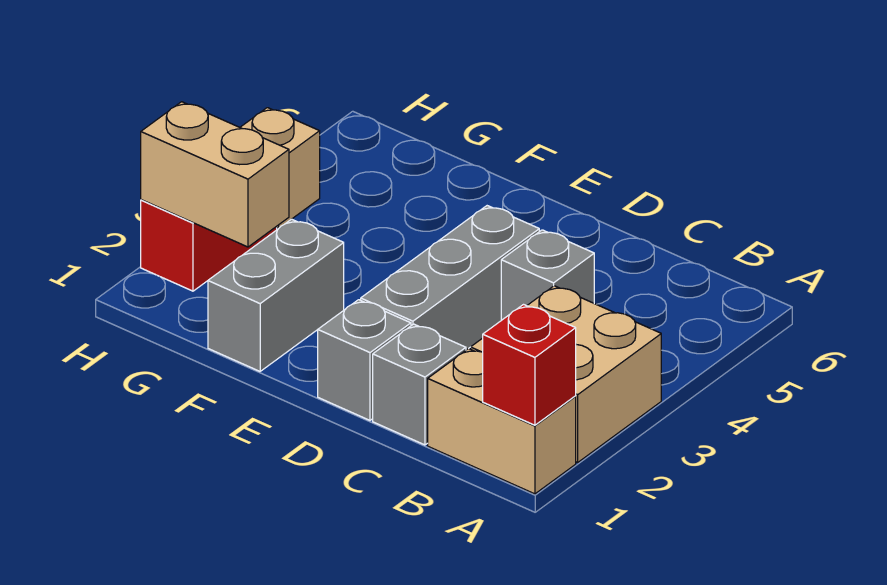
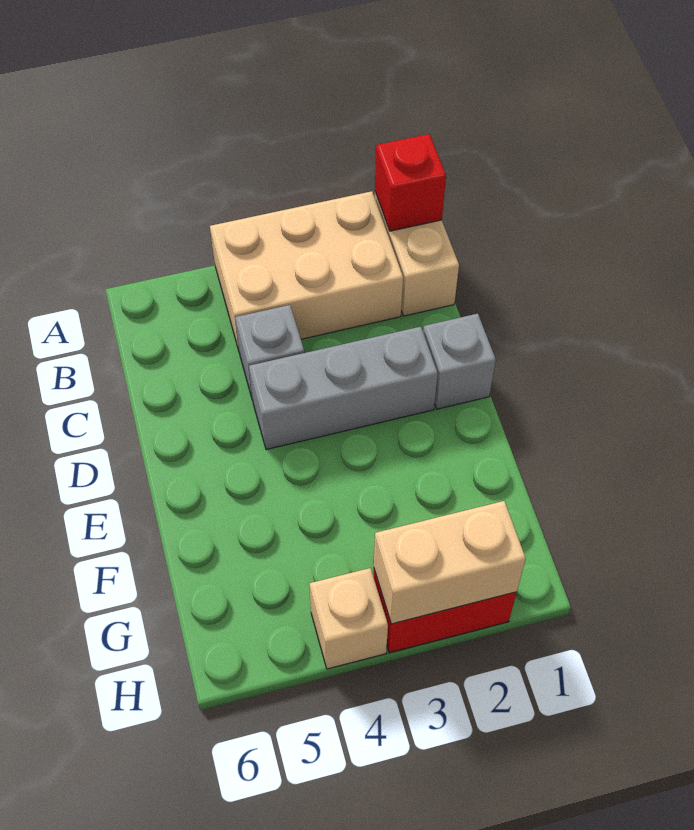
tan brick A2:B3 level 1 -> tan brick A2:B4 level 1
grey brick C1 level 1 -> none
grey brick F1:F2 level 1 -> none
tan brick G2:H2 level 2 -> tan brick H2:H3 level 2

